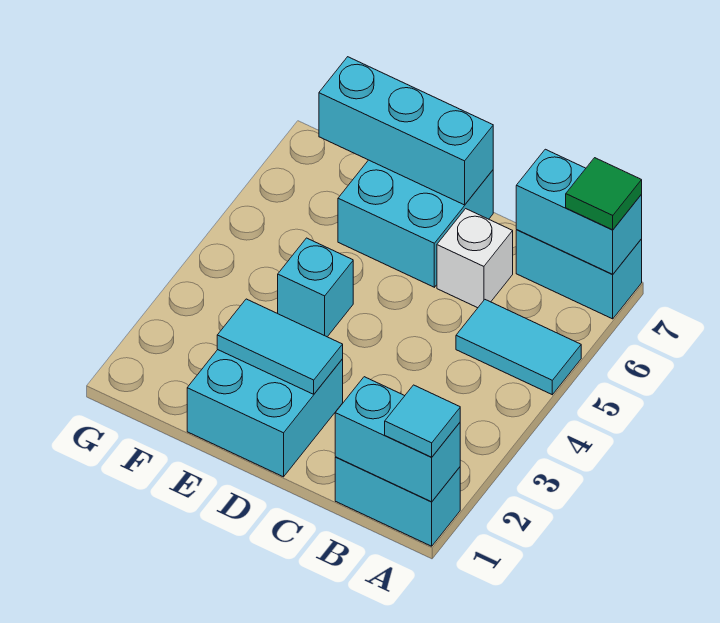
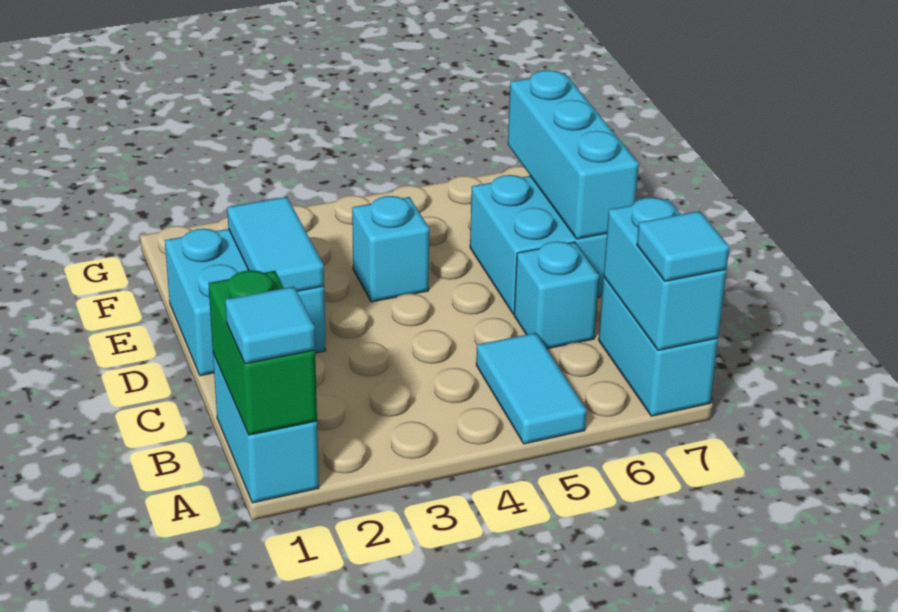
cyan brick A1:B1 level 2 -> green brick A1:B1 level 2
green tile A7 level 3 -> cyan tile A7 level 3
white brick C6 level 1 -> cyan brick C6 level 1

